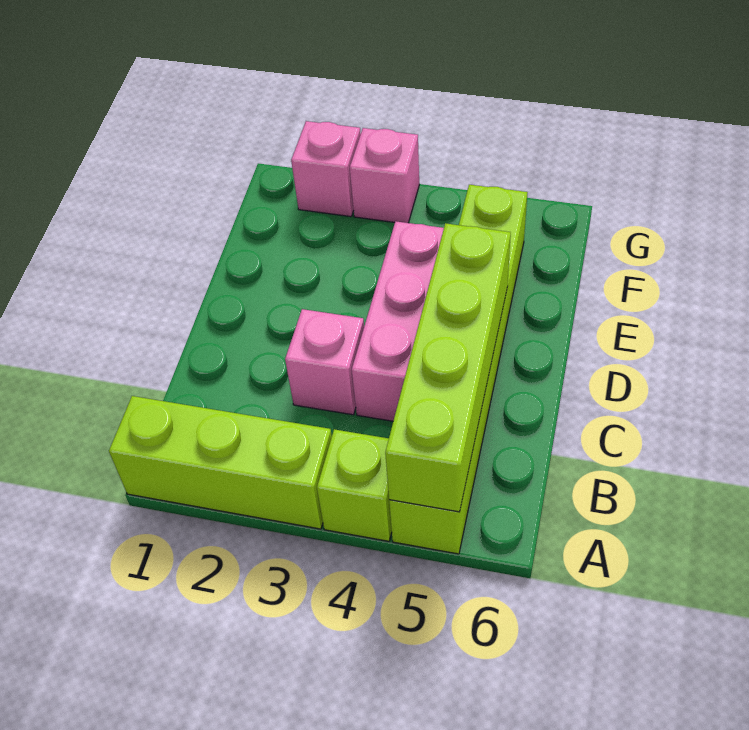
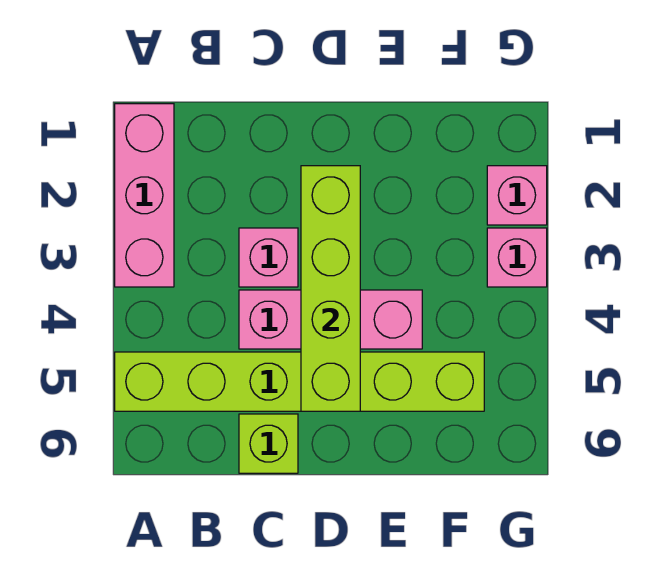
lime brick A1:A3 level 1 -> pink brick A1:A3 level 1
lime brick A4 level 1 -> lime brick C6 level 1
lime brick A5:D5 level 2 -> lime brick D2:D5 level 2

